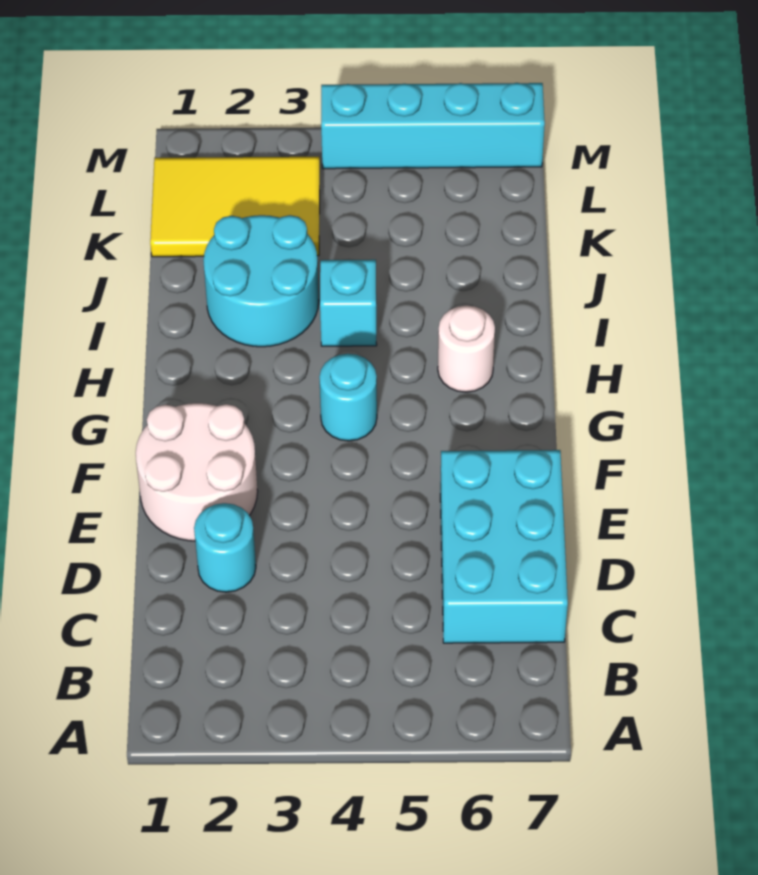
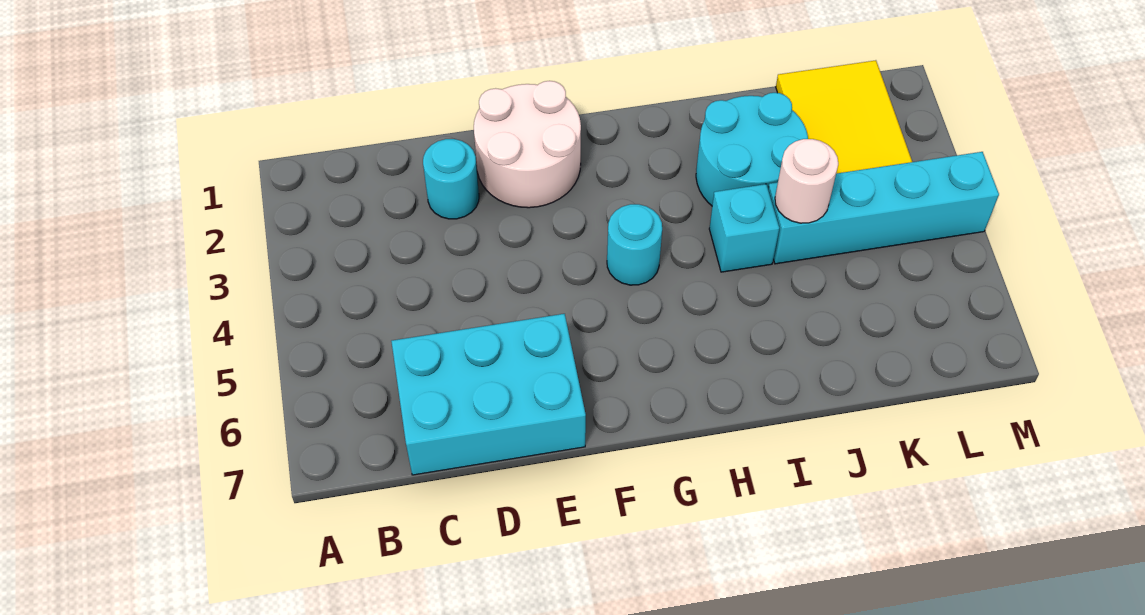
white round brick H6 level 1 -> white round brick J4 level 2
cyan brick M4:M7 level 1 -> cyan brick J4:M4 level 1

